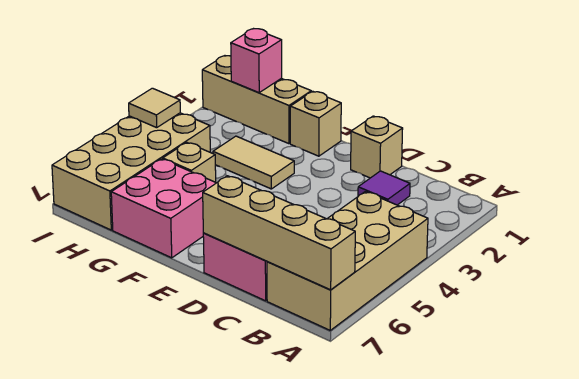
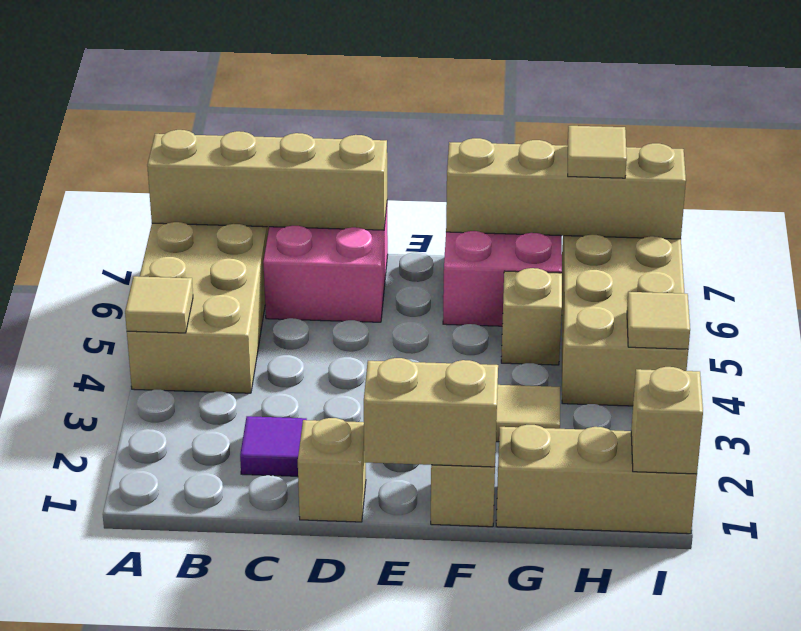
none -> tan tile A4 level 2
none -> tan brick E1:F1 level 2
none -> tan brick F7:I7 level 2
pink brick H1 level 2 -> none
none -> tan tile H7 level 3
none -> tan brick I1 level 2

